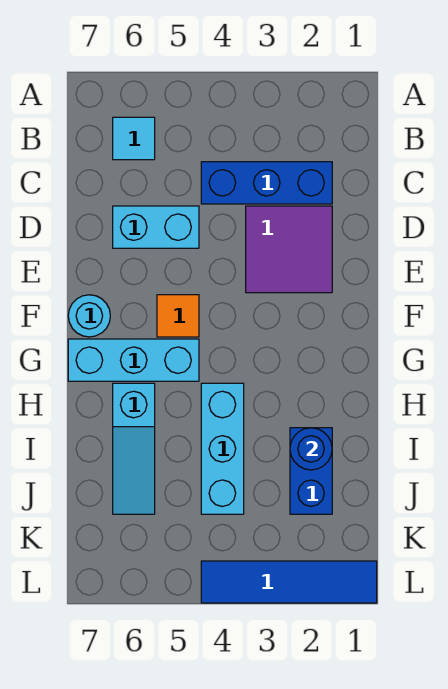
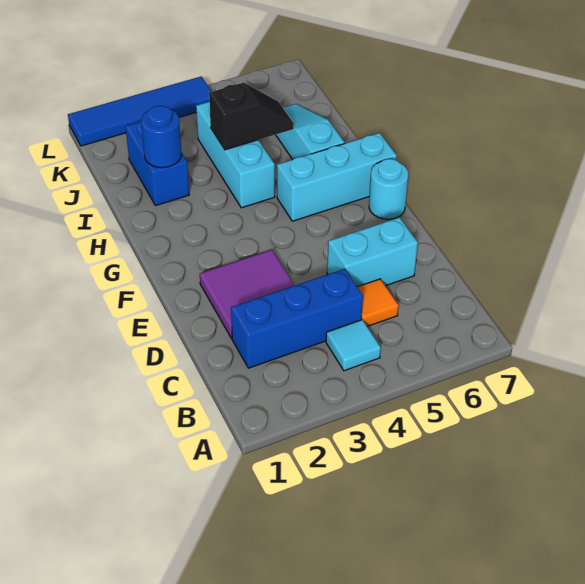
cyan tile B6 level 1 -> cyan tile B4 level 1
orange tile F5 level 1 -> orange tile C5 level 1
none -> black slope I4:I5 level 2 top 4

